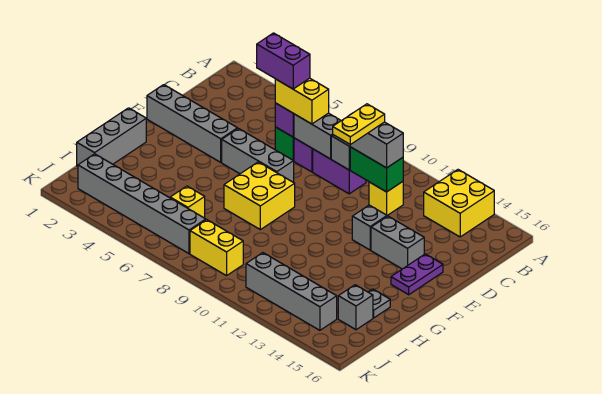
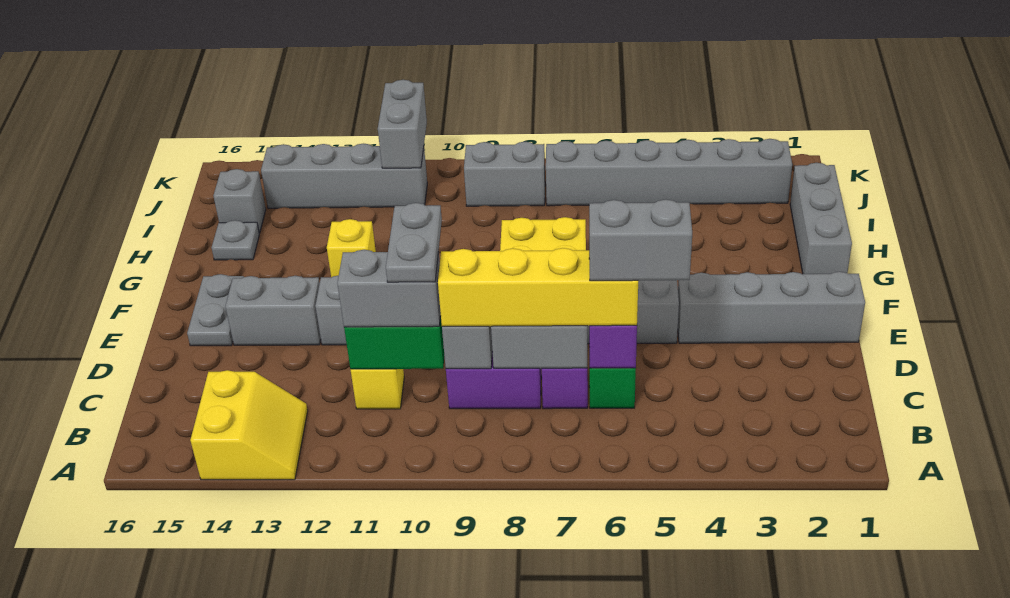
yellow brick A13:B14 level 1 -> yellow slope A13:B14 level 1 top 14
purple brick C5:C6 level 4 -> grey brick C5:C6 level 4
yellow brick C6:C7 level 3 -> yellow brick C6:C9 level 3
yellow plate C10:D10 level 4 -> grey plate C10:D10 level 4
purple plate E15:F15 level 1 -> grey plate E15:F15 level 1
yellow brick I6 level 1 -> yellow brick G12 level 1
yellow brick J8:J9 level 1 -> grey brick J8:J9 level 1
none -> grey brick J11:K11 level 2

